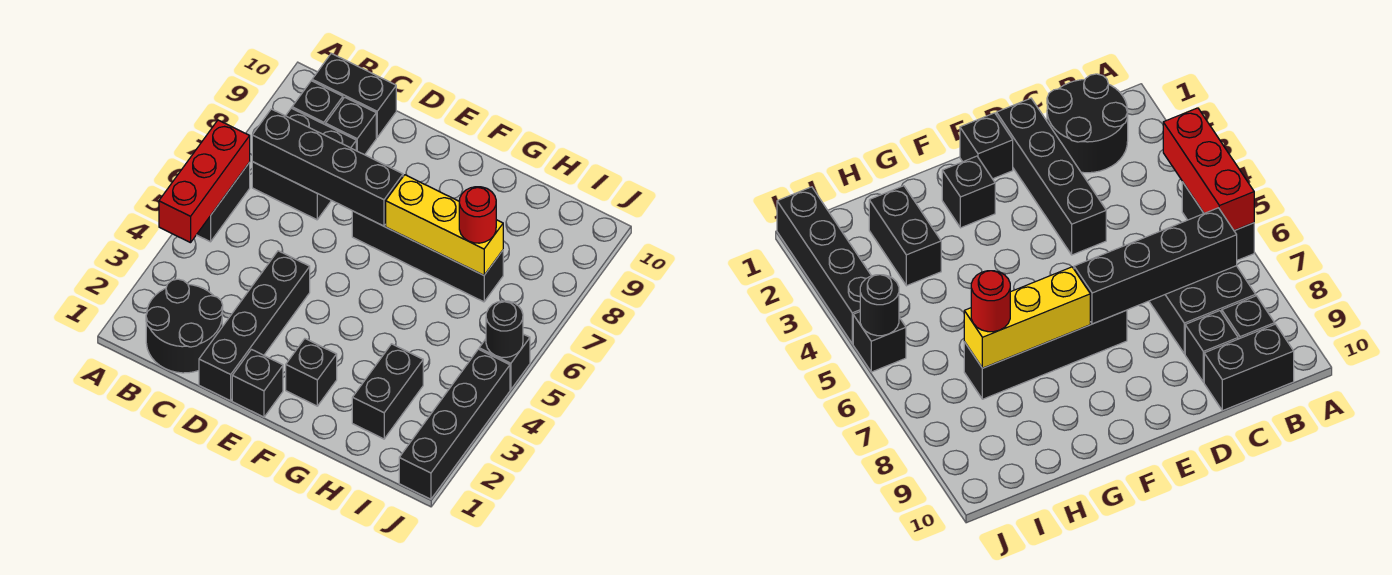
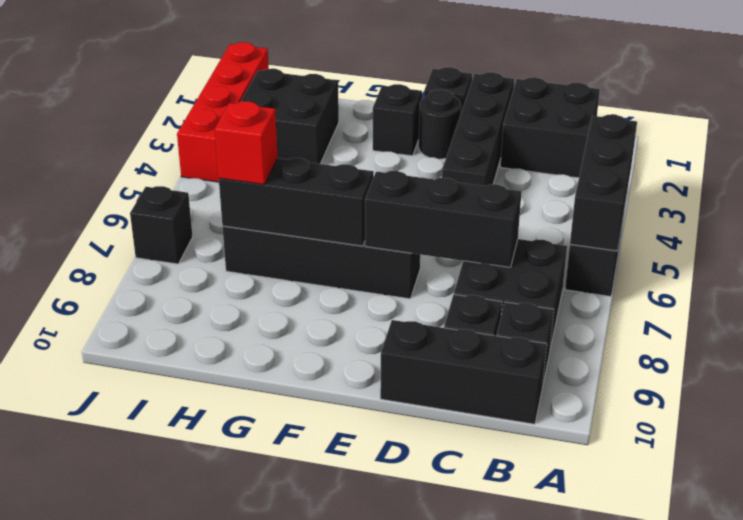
red brick A4:A6 level 2 -> black brick A4:A6 level 2
black round brick B1:C2 level 1 -> black brick B1:C2 level 1
black brick B7:E7 level 2 -> black brick C7:E7 level 2
black brick B10:C10 level 1 -> black brick B10:D10 level 1
yellow brick F7:H7 level 2 -> black brick F7:H7 level 2
black brick H2:H3 level 1 -> black brick H2:I3 level 1
red round brick H7 level 3 -> red brick H7 level 3
black brick J1:J4 level 1 -> red brick J1:J4 level 1
black brick J5 level 1 -> black brick J7 level 1
black round brick J5 level 2 -> black round brick E2 level 1

